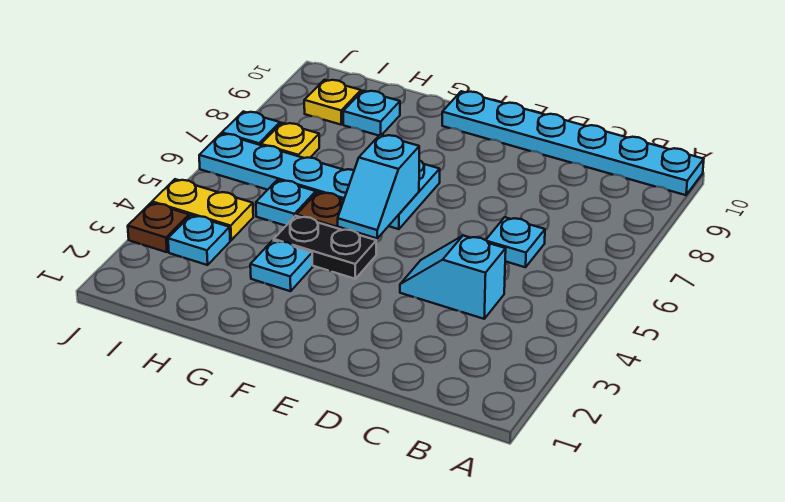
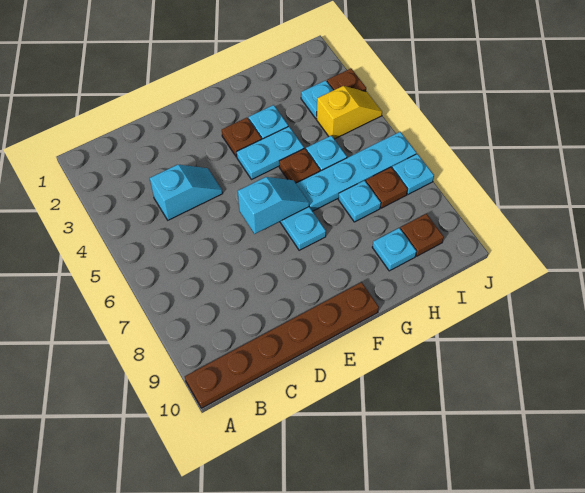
cyan plate A10:F10 level 1 -> brown plate A10:F10 level 1
cyan plate C6 level 1 -> cyan plate H7 level 1
none -> brown plate F3 level 1
black plate F4:G4 level 1 -> cyan plate F4:G4 level 1
cyan slope F5:F6 level 2 top 6 -> cyan slope E6:F6 level 2 top E
yellow plate I4:J4 level 1 -> yellow slope I4:J4 level 1 top I
yellow plate I7 level 1 -> brown plate I7 level 1
yellow plate I9 level 1 -> brown plate I9 level 1

